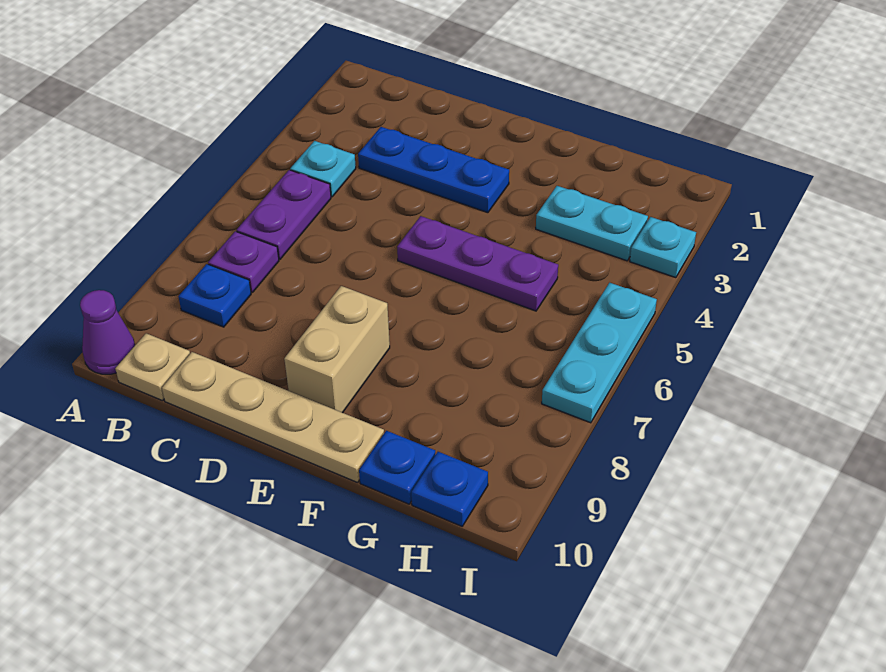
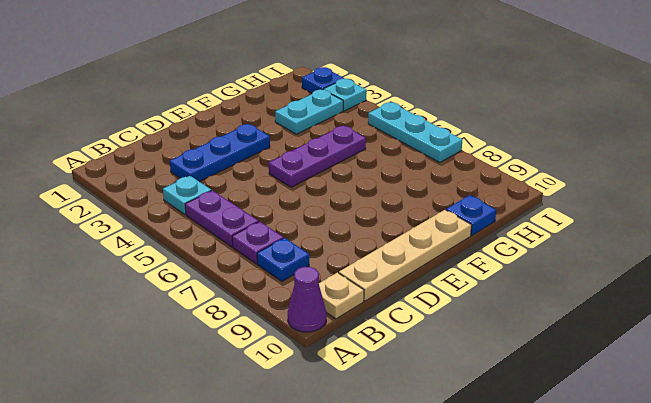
tan brick E8:E9 level 1 -> none
blue plate H10 level 1 -> blue plate I2 level 1

